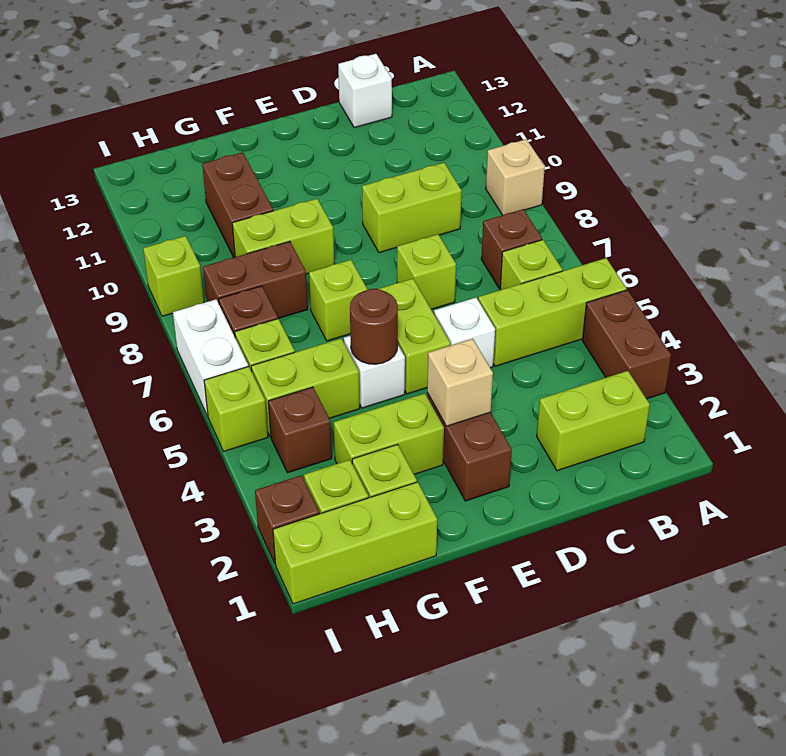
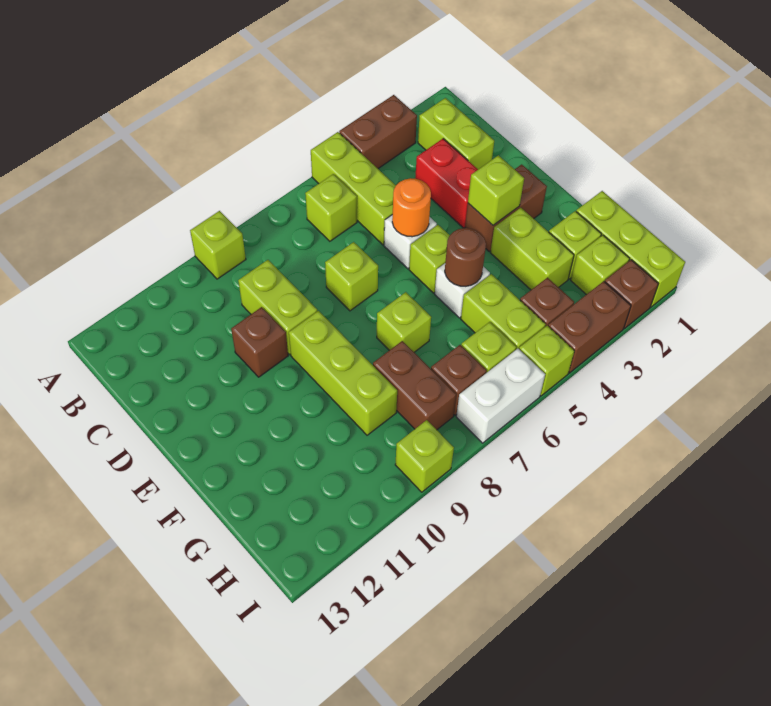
tan brick A9 level 1 -> lime brick A9 level 1
brown brick B7 level 1 -> brown brick D10 level 1
none -> red brick C3:D3 level 1
white brick C13 level 1 -> none
none -> orange round brick D5 level 2
tan brick E3 level 2 -> lime brick E3 level 2
lime brick E5:E6 level 1 -> lime brick E5 level 1
lime brick F9:G9 level 1 -> lime brick E9:G9 level 1
brown brick G10:G11 level 1 -> brown brick I3:I4 level 1

